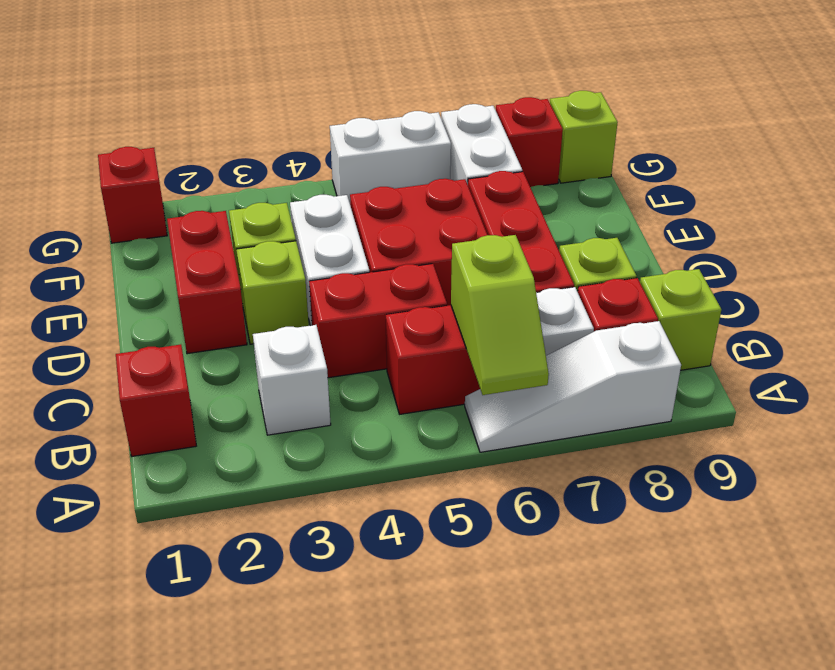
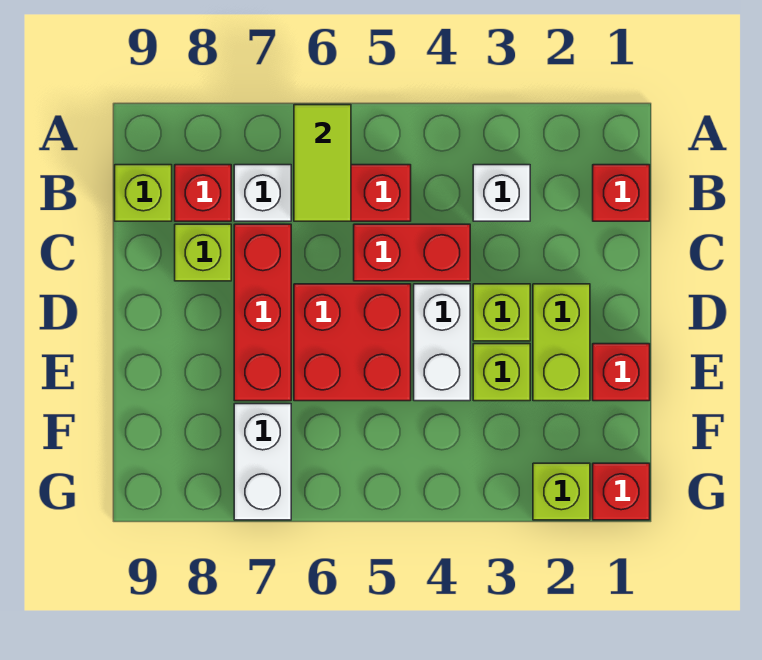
white slope A6:A8 level 1 top 8 -> none
lime slope A6:B6 level 2 top B -> lime tile A6:B6 level 2
red brick D2:E2 level 1 -> lime brick D2:E2 level 1
white brick G5:G6 level 1 -> none
red brick G8 level 1 -> red brick E1 level 1
lime brick G9 level 1 -> lime brick G2 level 1

